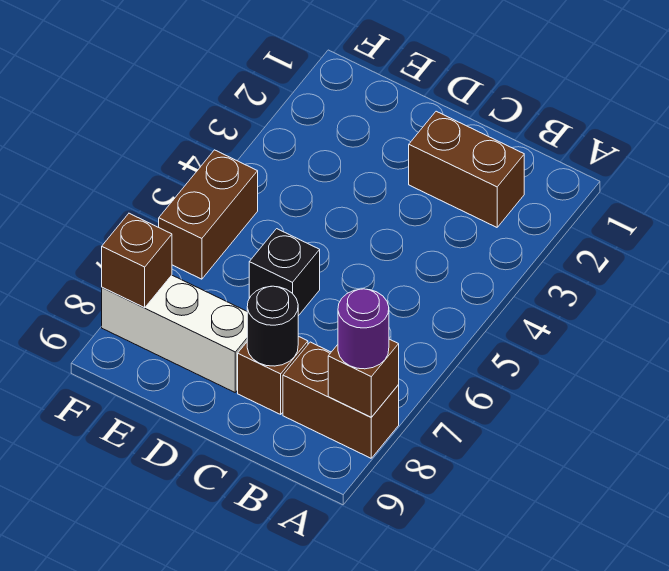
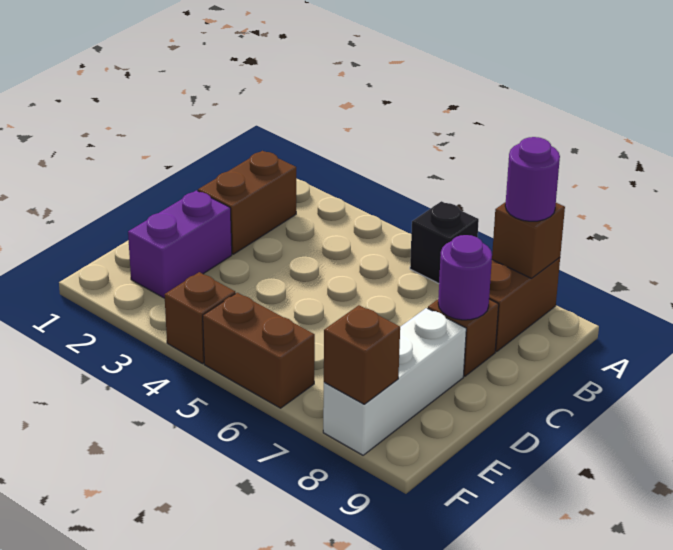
black round brick C8 level 2 -> purple round brick C8 level 2
none -> purple brick D2:E2 level 1
black brick D6 level 1 -> black brick A6 level 1
none -> brown brick F4 level 1

